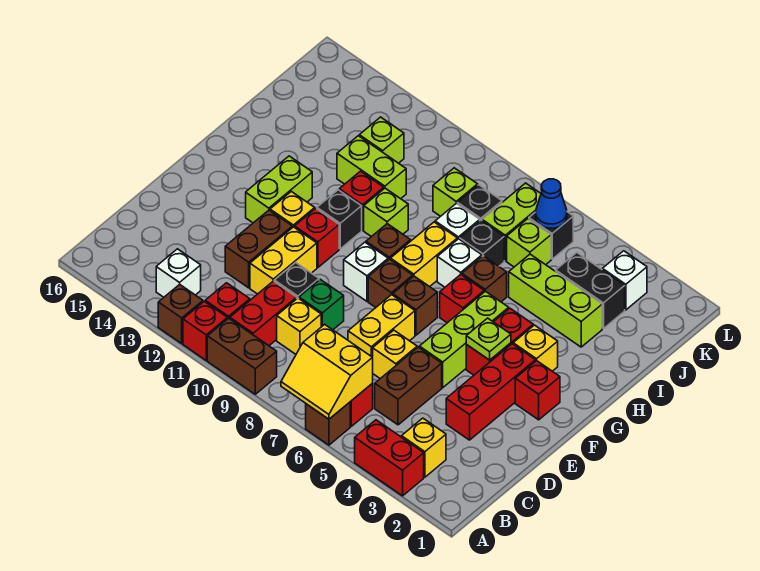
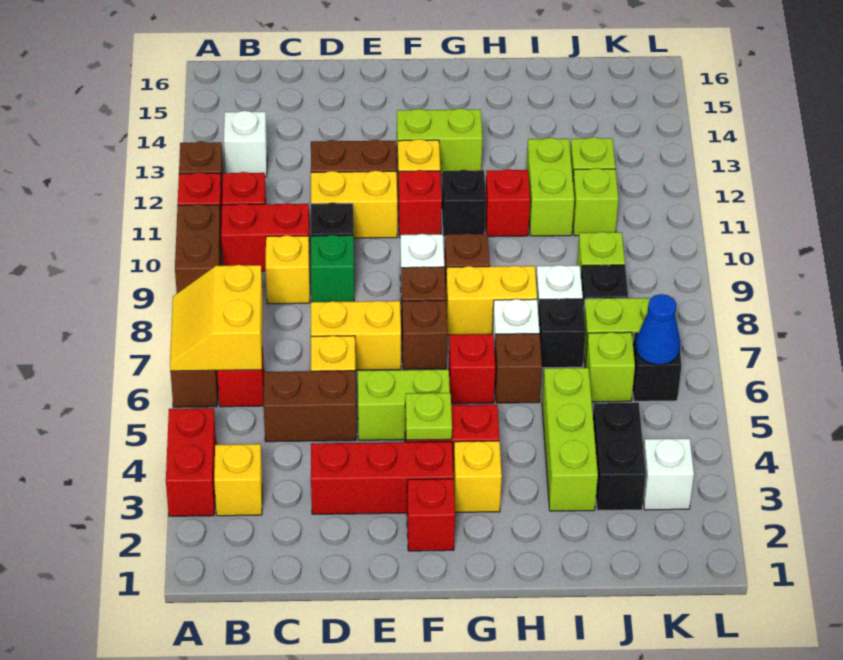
lime brick E5:G5 level 1 -> lime brick E5:F5 level 1
lime brick H10 level 1 -> lime brick J11 level 1

